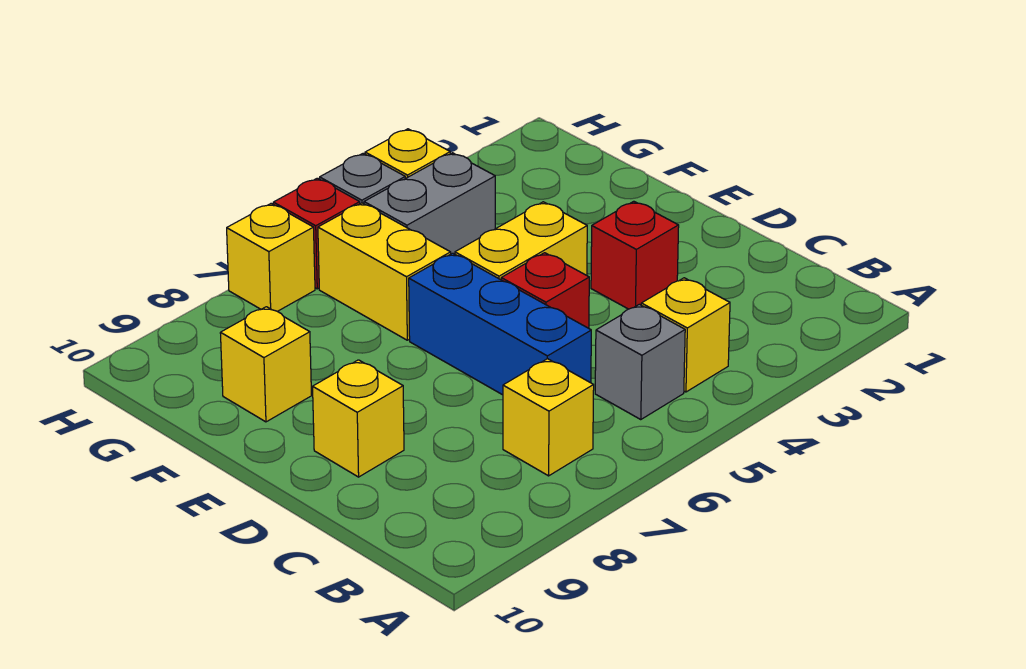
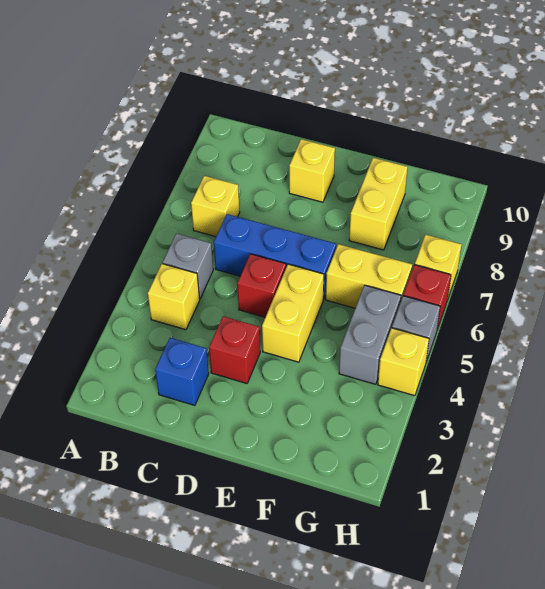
none -> blue brick C2 level 1
yellow brick F9 level 1 -> yellow brick F8:F9 level 1

